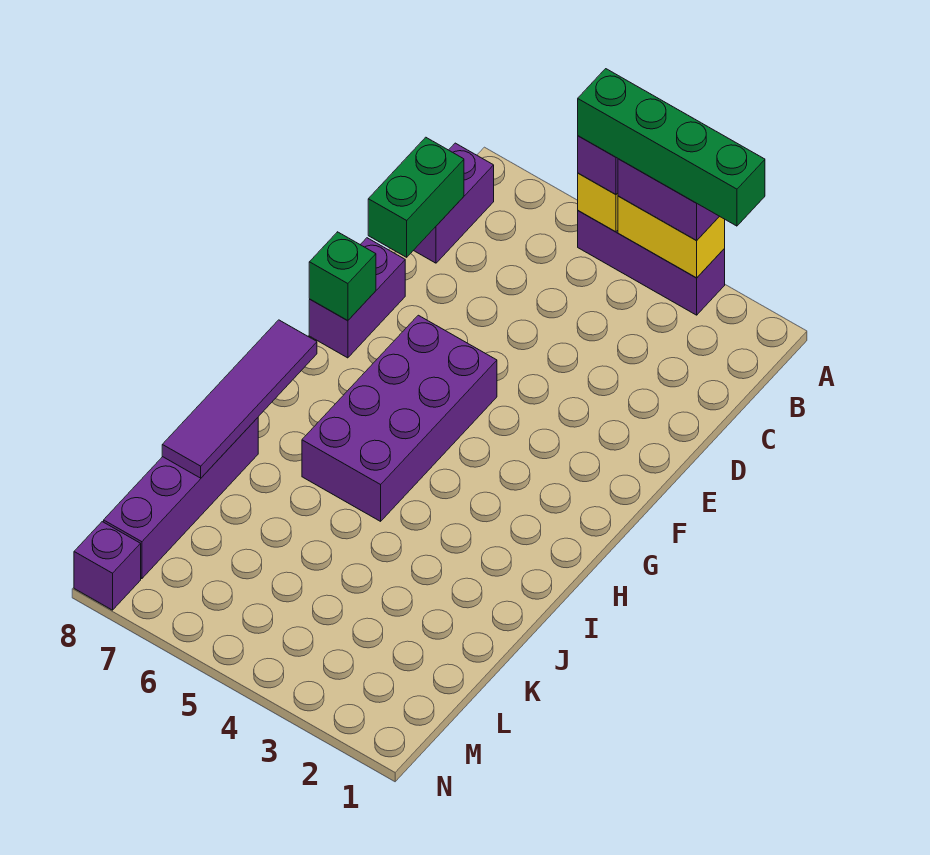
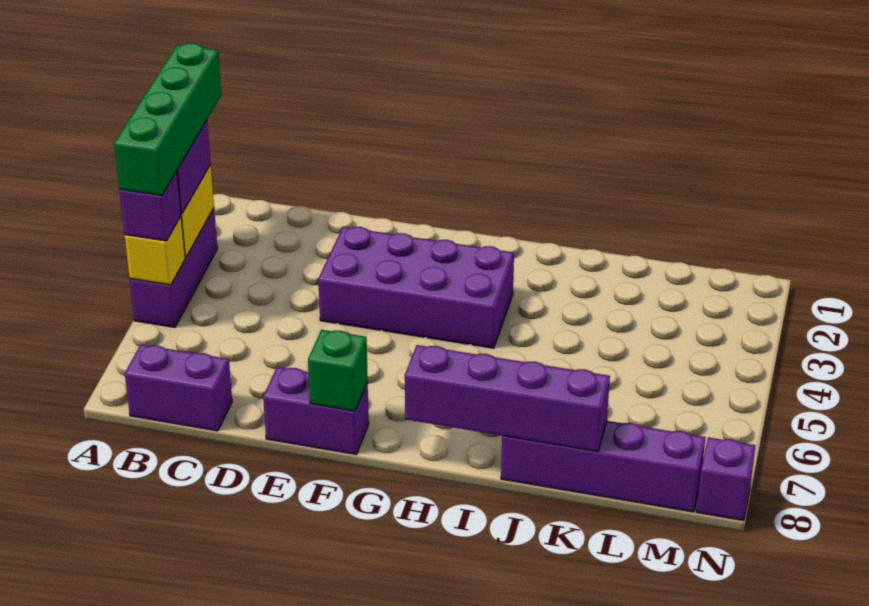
green brick C8:D8 level 2 -> none
purple brick F5:I6 level 1 -> purple brick E3:H4 level 1
purple tile H8:K8 level 2 -> purple brick H8:K8 level 2

